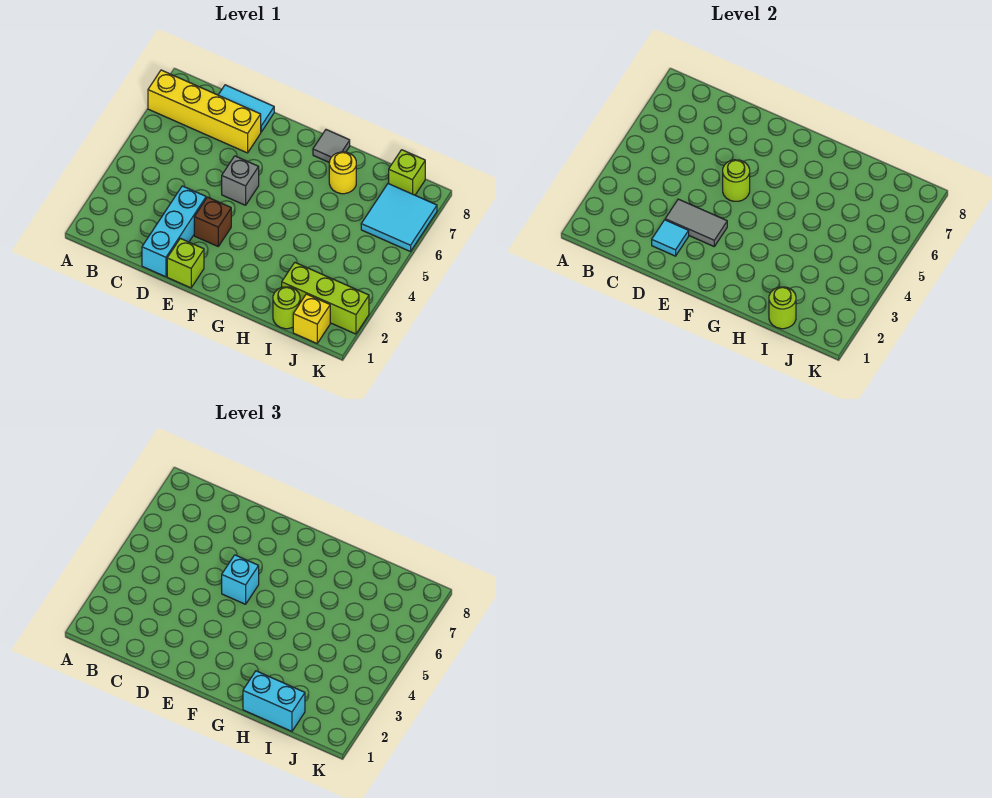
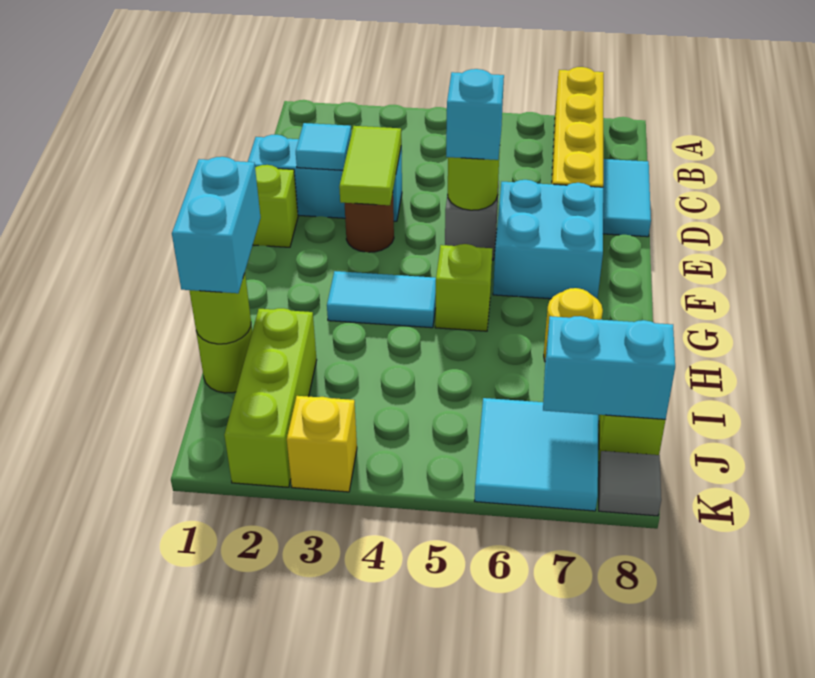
grey tile D3:E3 level 2 -> lime tile D3:E3 level 2
brown brick E3 level 1 -> brown round brick E3 level 1
none -> cyan brick E6:F7 level 1
none -> cyan tile G3:G4 level 1
none -> lime brick G5 level 1
grey tile G8 level 1 -> grey tile K8 level 1
yellow brick J1 level 1 -> yellow brick K3 level 1
none -> cyan brick J7:J8 level 2

